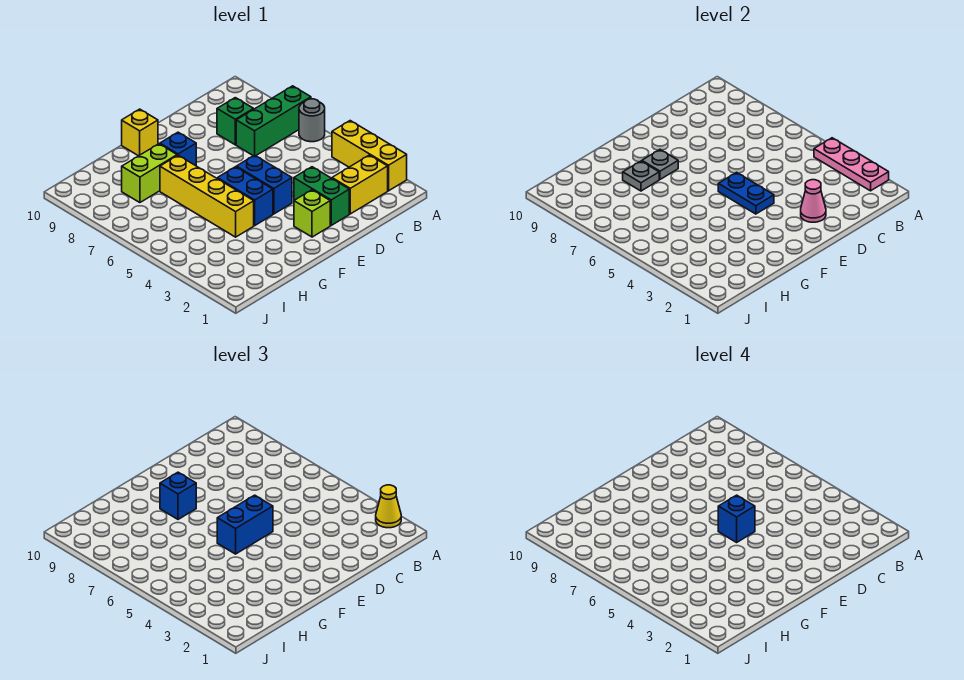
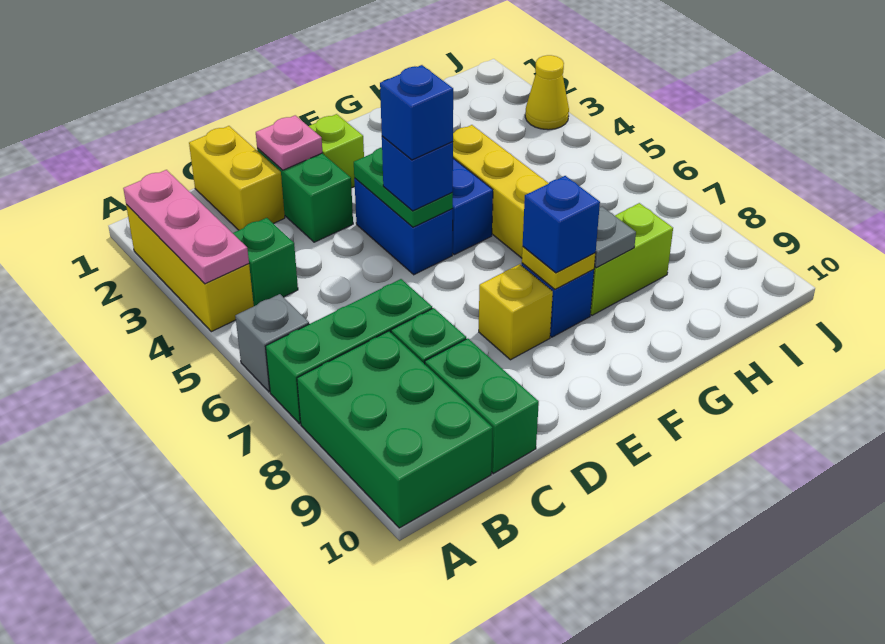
yellow cone A2 level 3 -> yellow cone J3 level 1
grey round brick A6 level 1 -> grey brick A6 level 1
none -> green brick A8:B10 level 1
yellow brick B2:C2 level 1 -> yellow brick C1:C2 level 1
none -> green brick B4 level 1
none -> green brick C9:C10 level 1
pink cone D2 level 2 -> pink plate D2 level 2
blue plate E4:E5 level 2 -> green plate E4:E5 level 2
blue brick E5:F5 level 3 -> blue brick E5 level 3
grey plate F8 level 2 -> yellow plate F8 level 2
yellow brick F10 level 1 -> yellow brick E8 level 1

